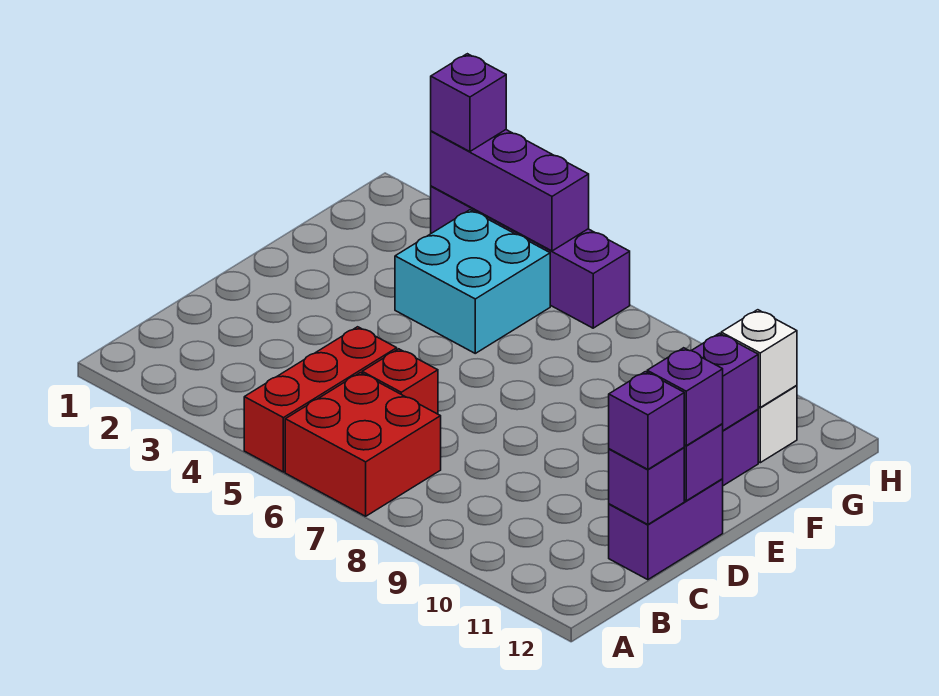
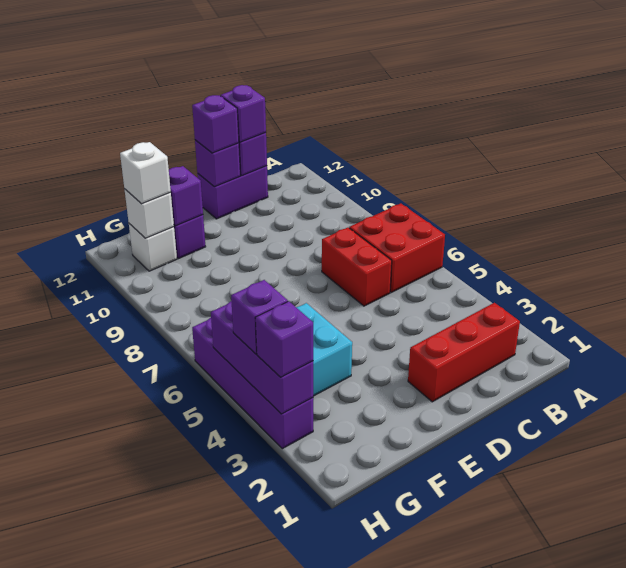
red brick A5:C5 level 1 -> red brick B2:D2 level 1
red brick C6 level 1 -> red brick C6:C7 level 1
none -> white brick G11 level 3
none -> purple brick H4 level 3

